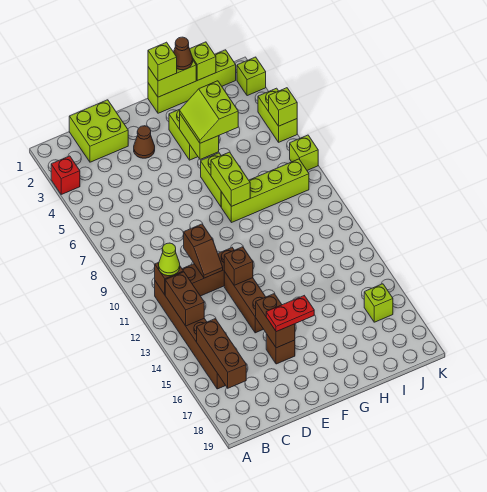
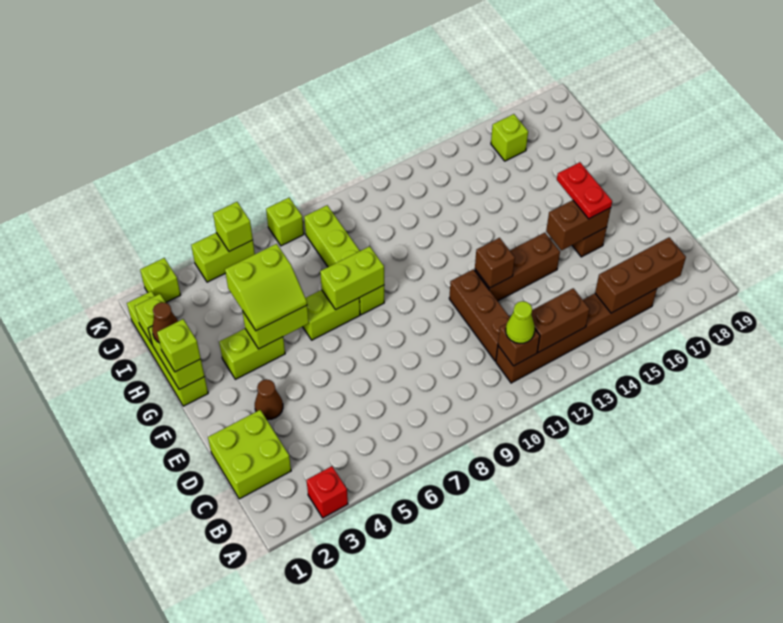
brown slope D10:D11 level 2 top 10 -> none

